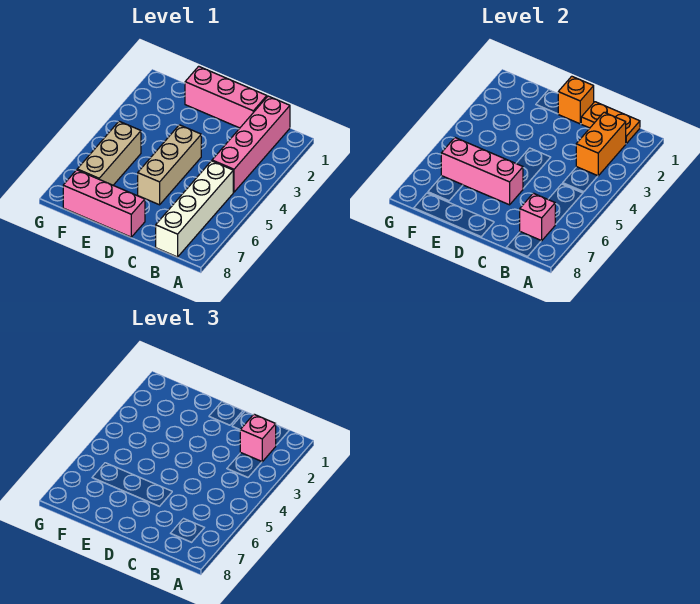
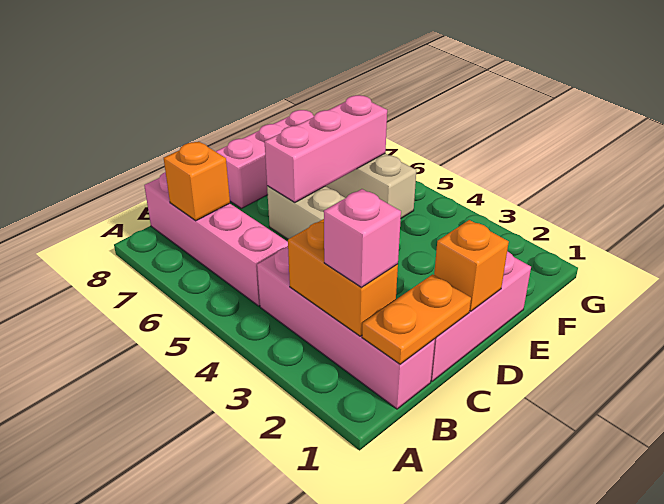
white brick B5:B8 level 1 -> pink brick B5:B8 level 1
pink brick B7 level 2 -> orange brick B7 level 2

